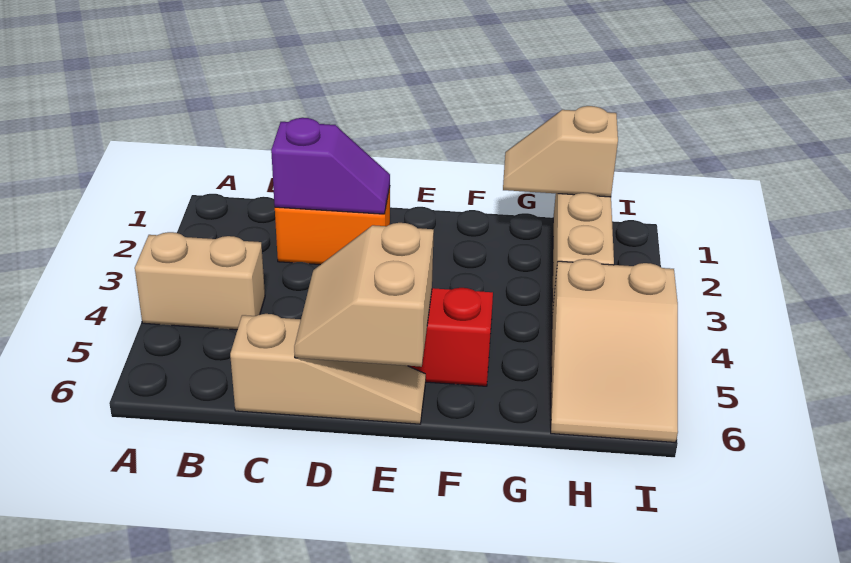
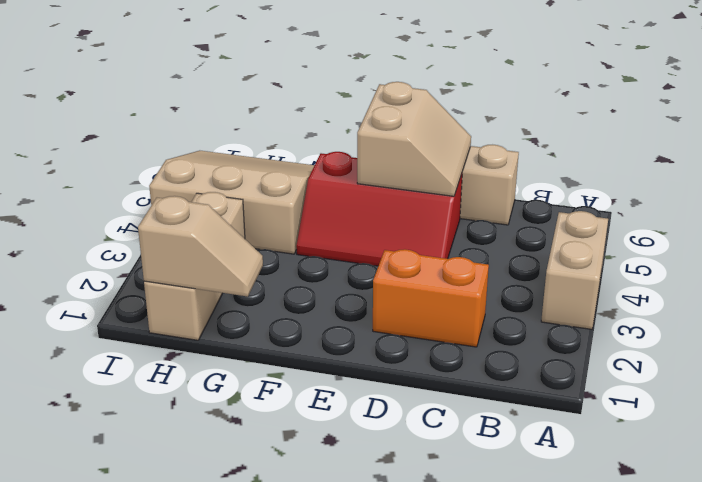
tan brick A4:B4 level 1 -> tan brick A3:A4 level 1
purple slope C2:D2 level 2 top C -> none
tan slope H4:I6 level 1 top 4 -> tan slope G4:I6 level 1 top 4

